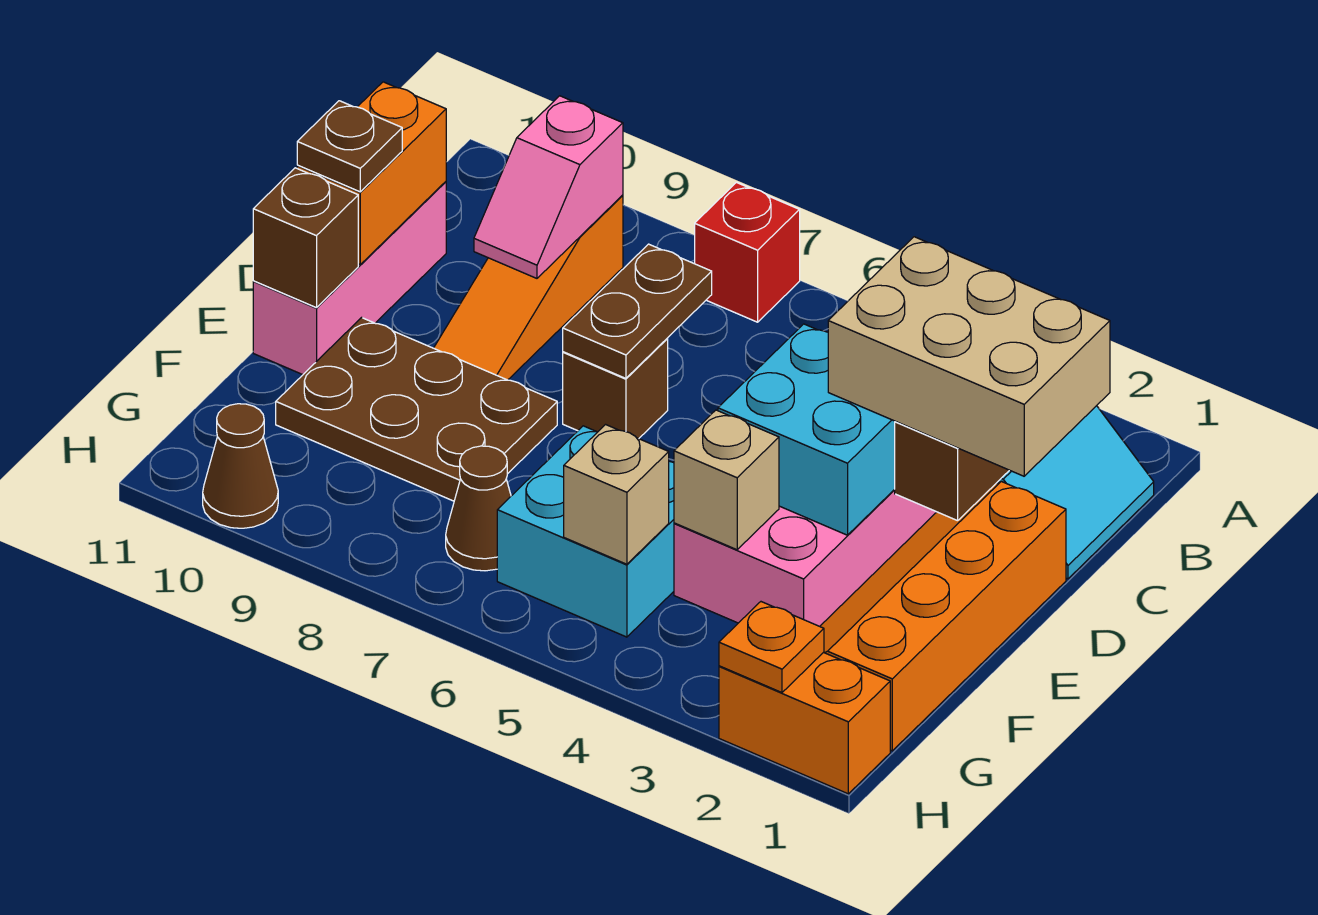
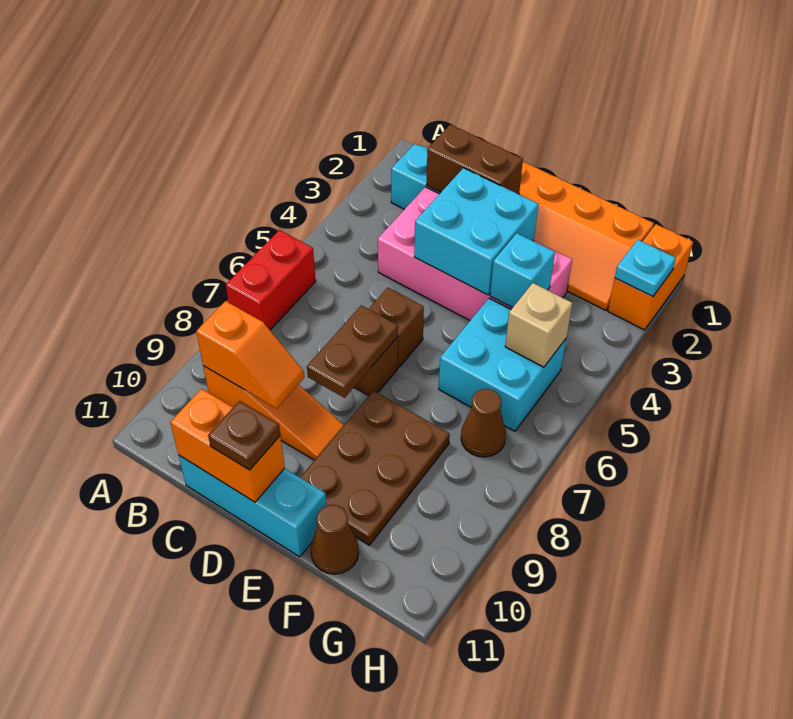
red brick A7 level 1 -> red brick A6:A7 level 1
pink slope B9:C9 level 2 top B -> orange slope B9:C9 level 2 top B
tan brick C1:D3 level 3 -> none
brown plate C7:D7 level 2 -> brown plate D7:D8 level 2
pink brick C11:E11 level 1 -> cyan brick C11:E11 level 1
brown brick E11 level 2 -> brown brick D6 level 1
tan brick F4 level 2 -> cyan brick F4 level 2
orange plate H2 level 2 -> cyan plate H2 level 2
brown cone H10 level 1 -> brown cone F11 level 1

